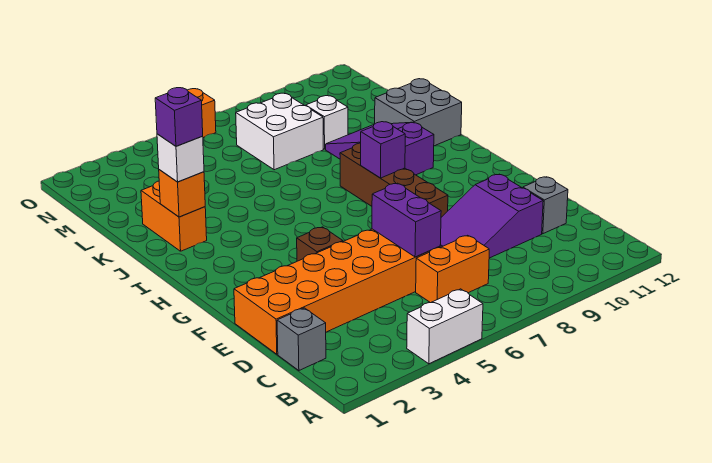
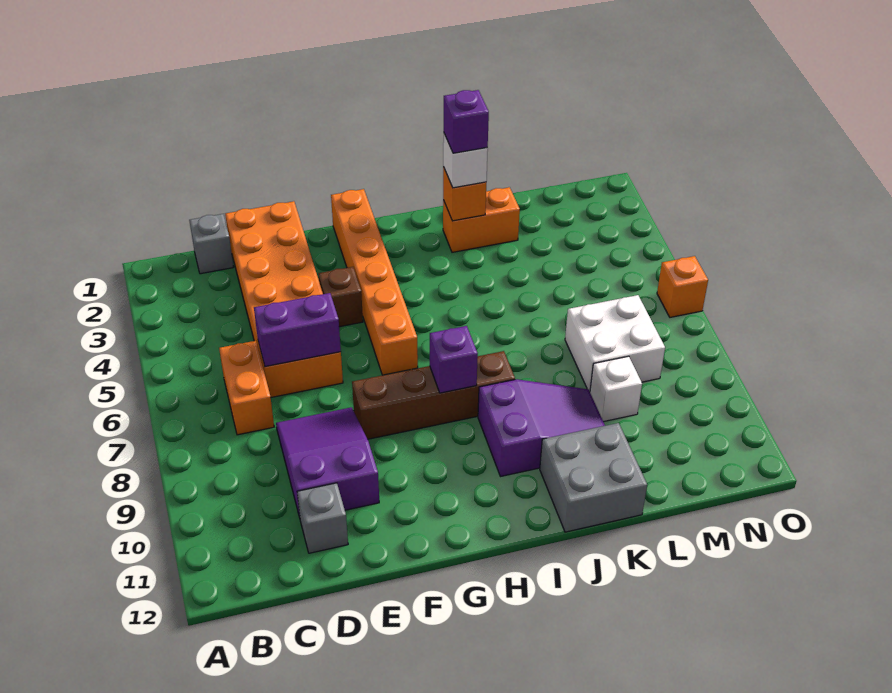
white brick A4:A5 level 1 -> none
none -> orange brick G1:G6 level 1

